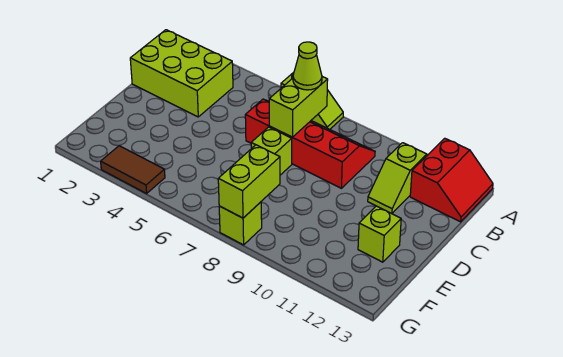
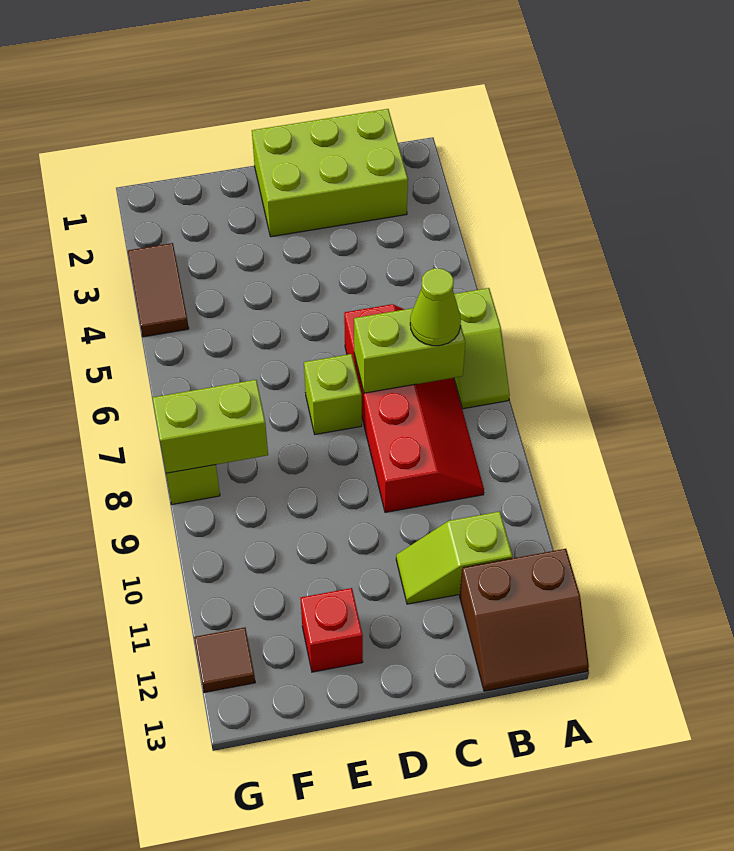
red slope A12:B13 level 1 top 12 -> brown slope A12:B13 level 1 top 12
lime brick B1:C3 level 1 -> lime brick B1:D2 level 1
lime brick E12 level 1 -> red brick E12 level 1
none -> brown tile G12 level 1

